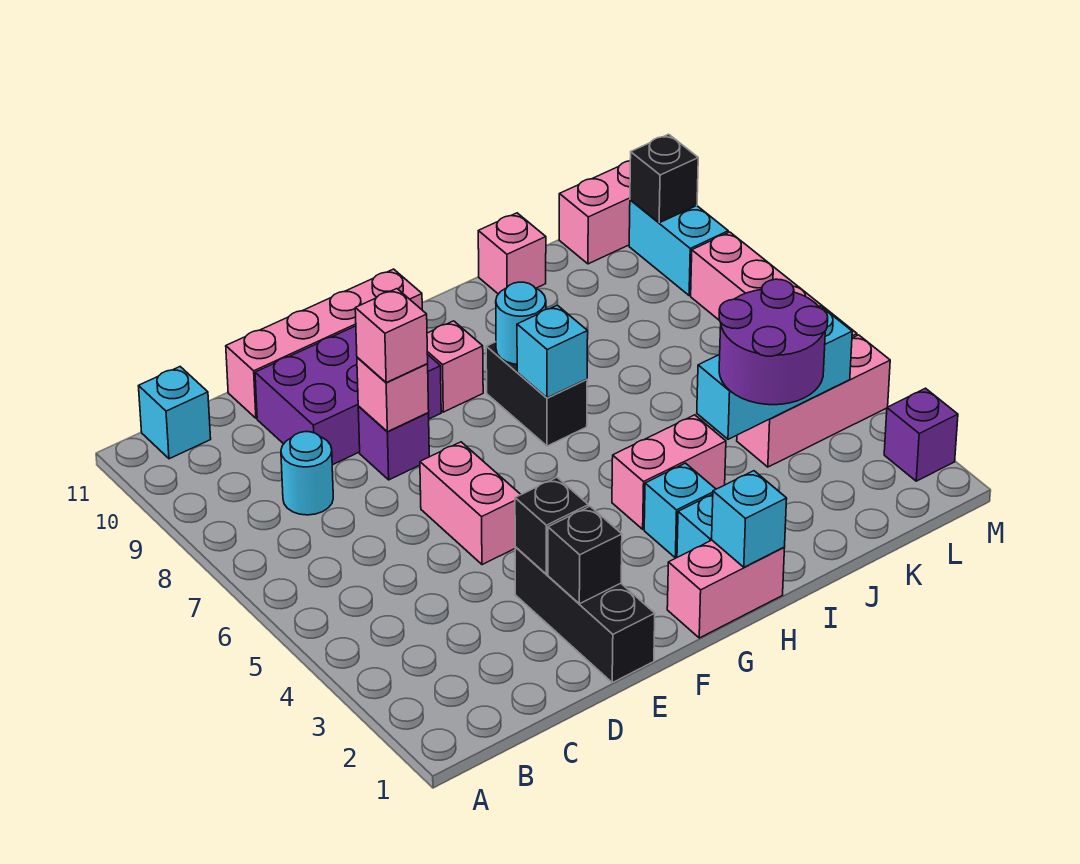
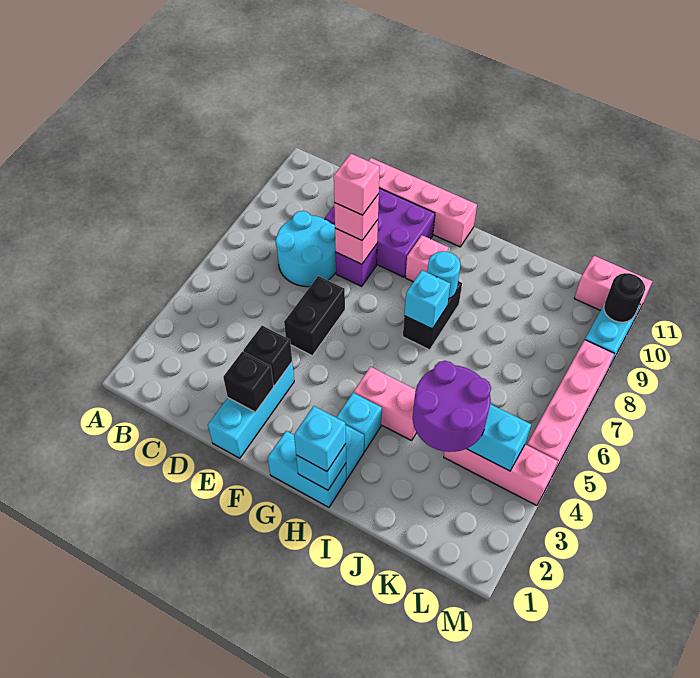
cyan brick B11 level 1 -> cyan brick H1 level 3
cyan round brick C8 level 1 -> cyan round brick C7:D8 level 1
black brick E1:E3 level 1 -> cyan brick E1:E3 level 1
pink brick E5:E6 level 1 -> black brick E5:E6 level 1
pink brick G1:H1 level 1 -> cyan brick G1:H1 level 1
pink brick J11 level 1 -> pink brick E8 level 4
purple brick M2 level 1 -> none
black brick M10 level 2 -> black round brick M10 level 2

